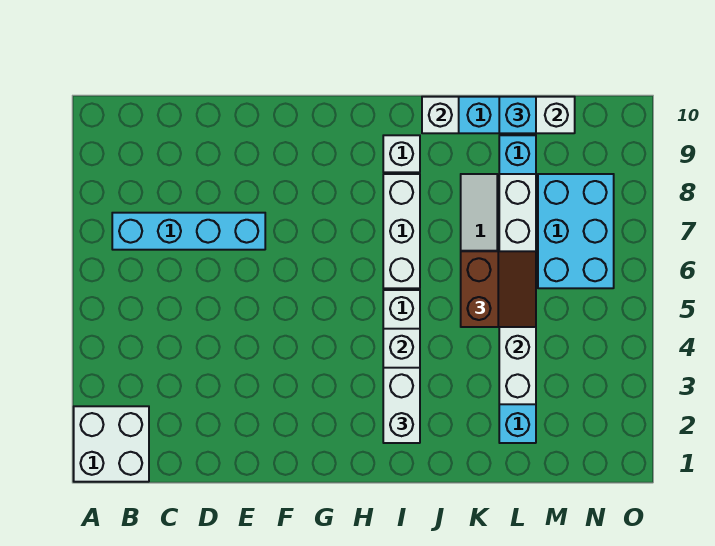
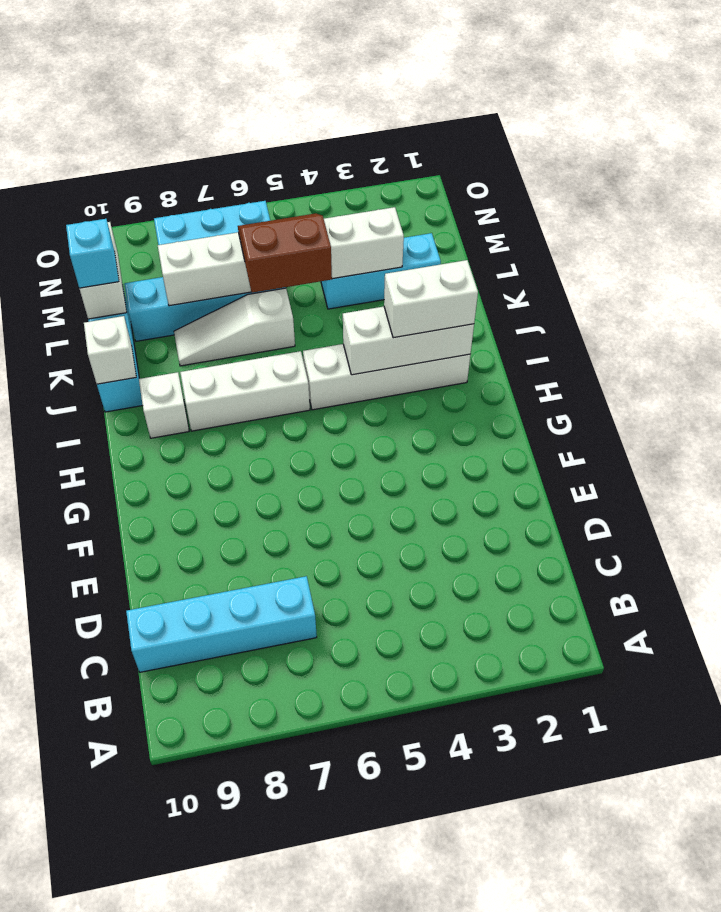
white brick A1:B2 level 1 -> none
cyan brick B7:E7 level 1 -> cyan brick C7:C10 level 1

